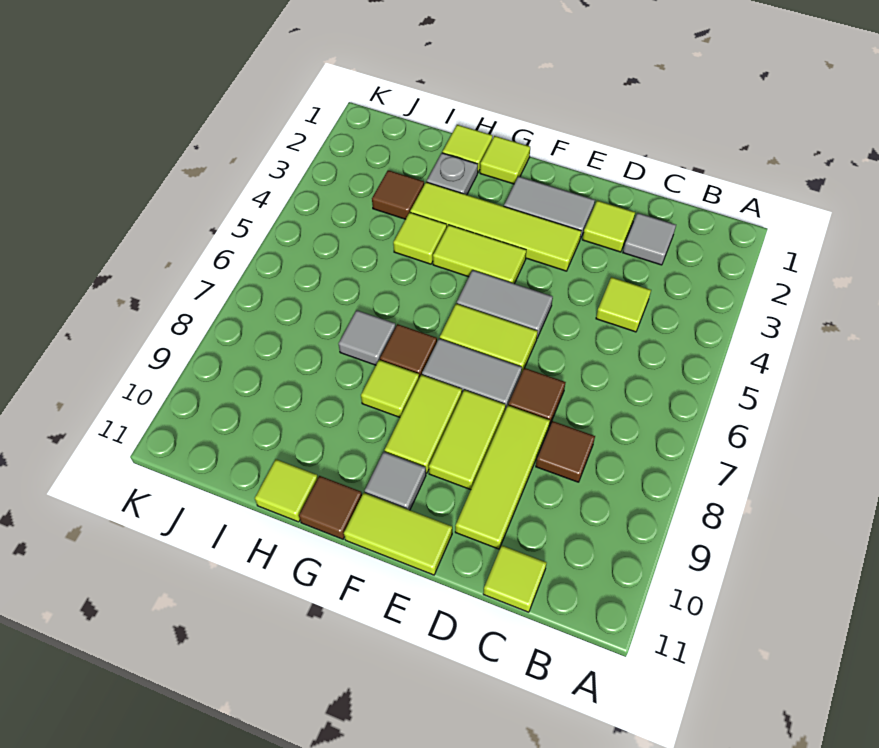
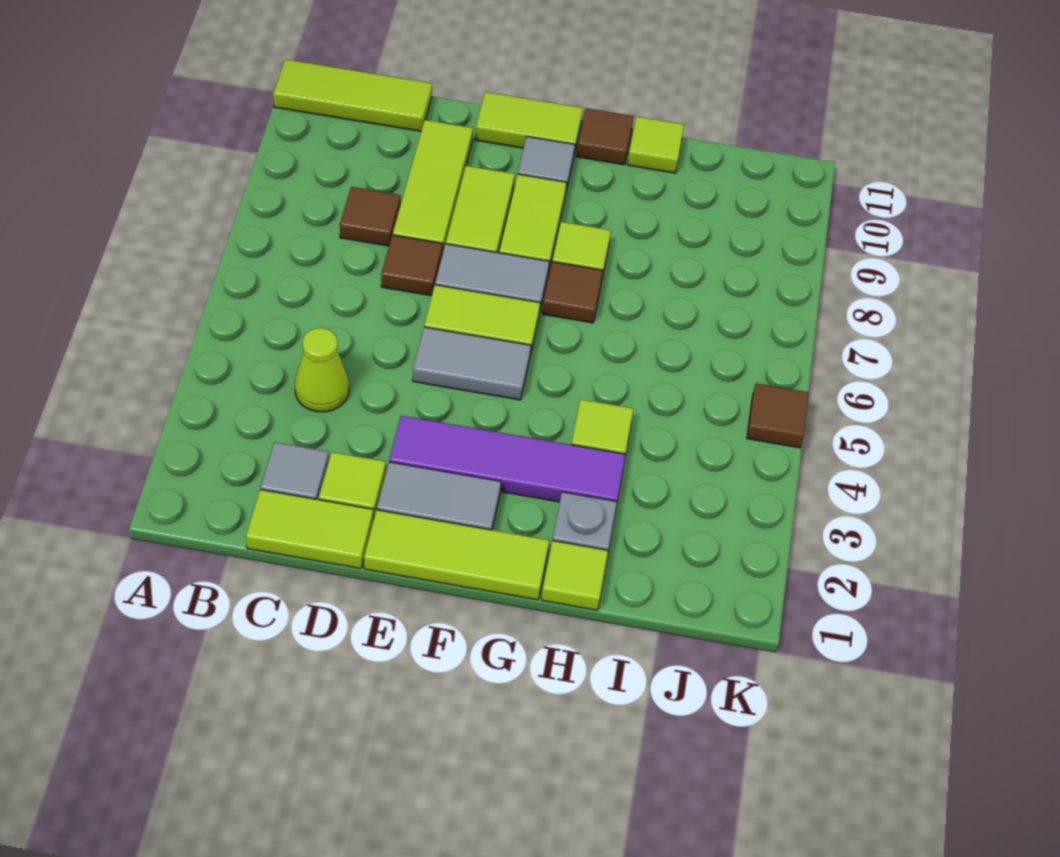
lime tile C4 level 1 -> lime cone C4 level 1
lime tile C11 level 1 -> lime tile A11:C11 level 1
lime tile E3:H3 level 1 -> purple tile E3:H3 level 1
lime tile F4:G4 level 1 -> lime tile C1:D1 level 1
lime tile G1 level 1 -> lime tile E1:G1 level 1
grey tile H7 level 1 -> none
brown tile I3 level 1 -> brown tile K5 level 1

